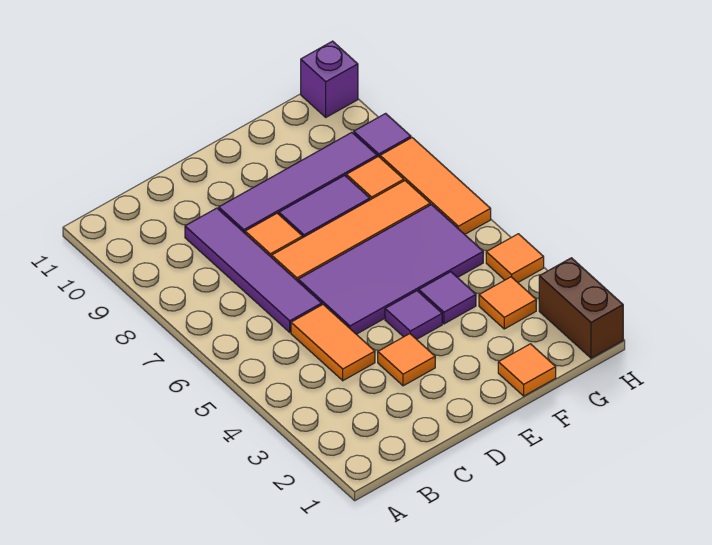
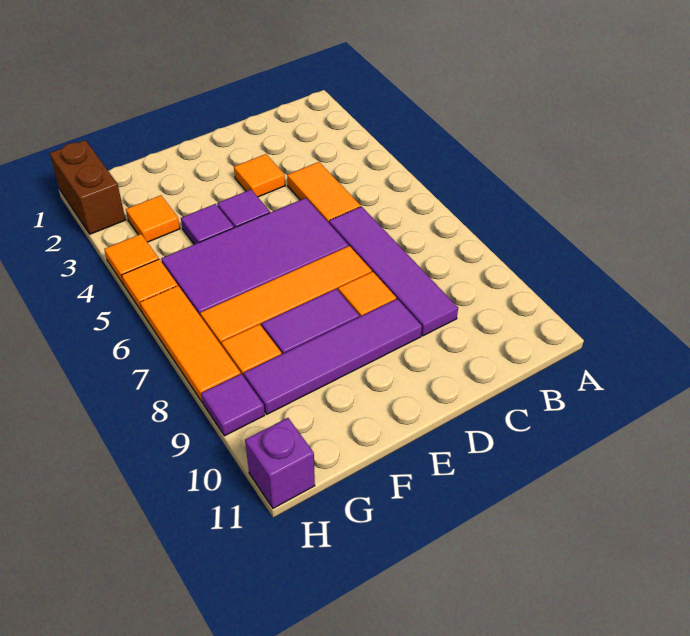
orange tile F1 level 1 -> orange tile H5 level 1

